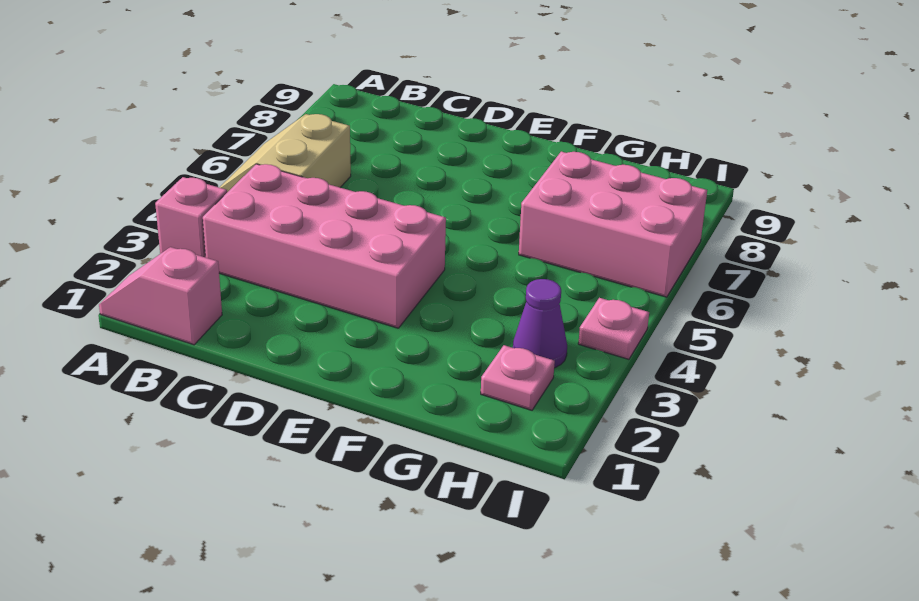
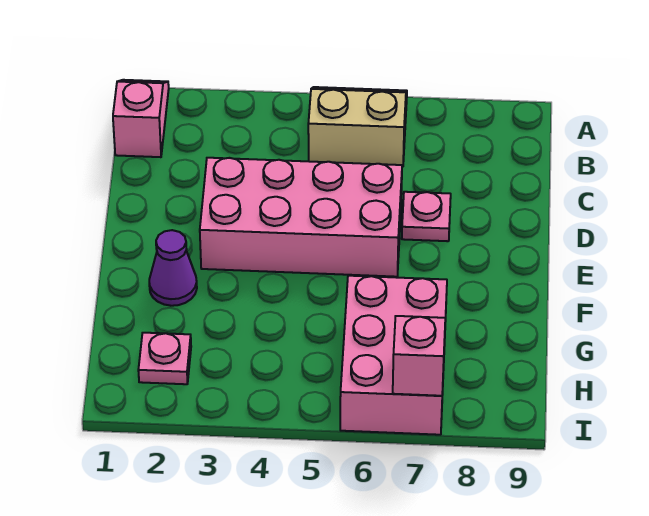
pink brick A3 level 1 -> pink brick I7 level 2
pink brick B3:E4 level 1 -> pink brick D3:E6 level 1
purple cone H3 level 1 -> purple cone F2 level 1
pink plate I4 level 1 -> pink plate D7 level 1

